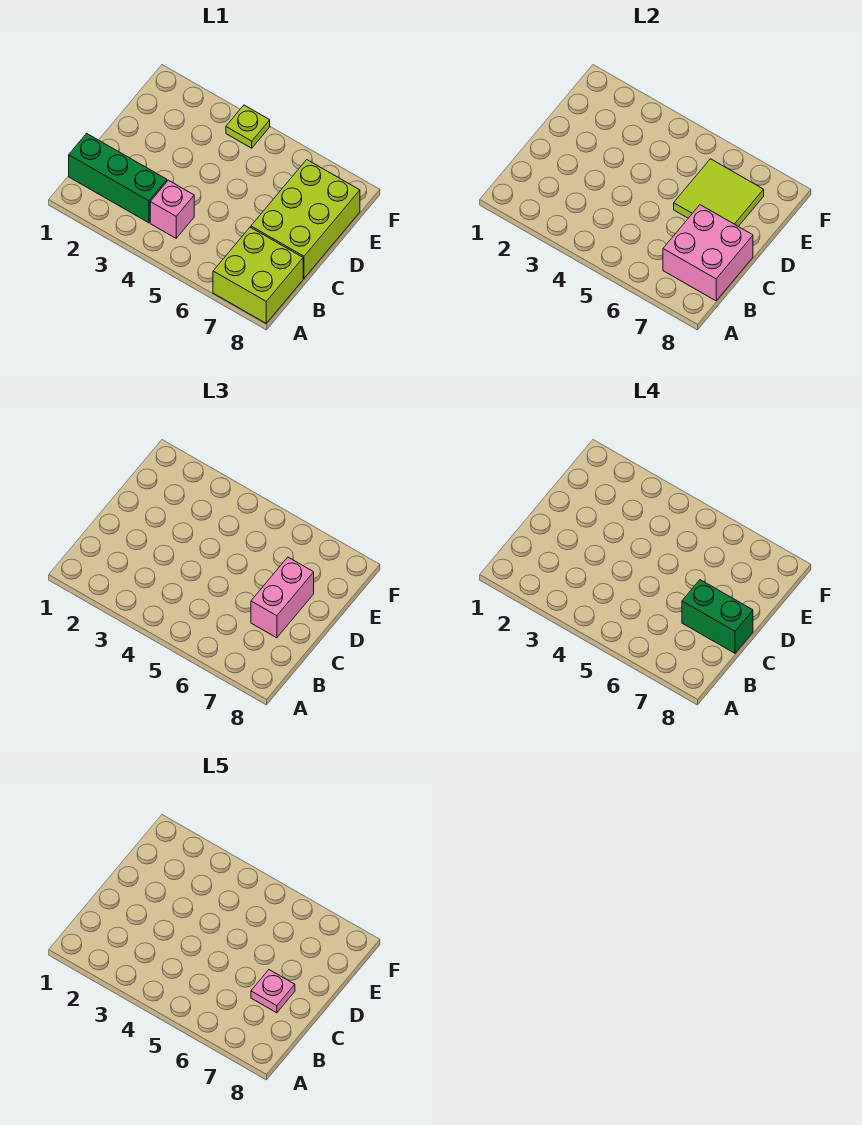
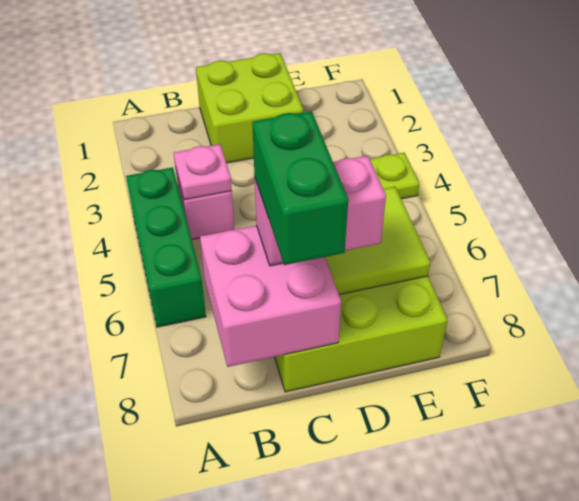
lime brick A7:B8 level 1 -> lime brick C1:D2 level 1
green brick B1:B3 level 1 -> green brick A4:A6 level 1
pink plate C7 level 5 -> pink plate B4 level 2

